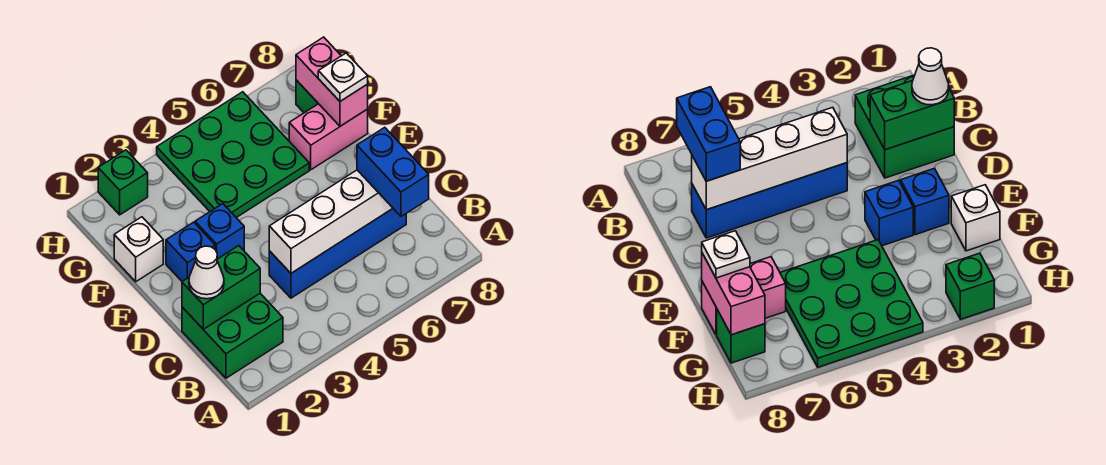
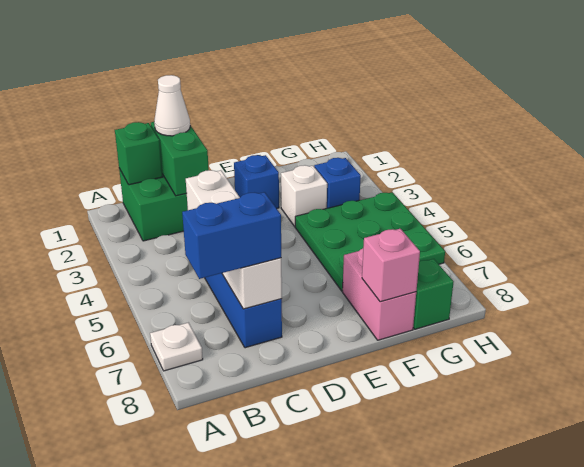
blue brick E3 level 1 -> blue brick G3 level 1
white brick F1 level 1 -> white brick F3 level 1
pink brick F8:G8 level 2 -> pink brick F8 level 2
white plate F8 level 3 -> white plate A7 level 1
green brick H2 level 1 -> green brick B1 level 2

